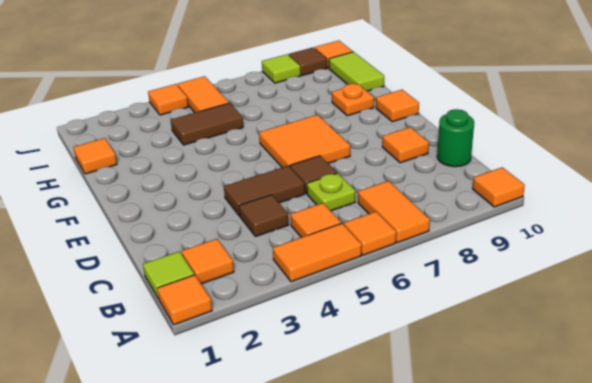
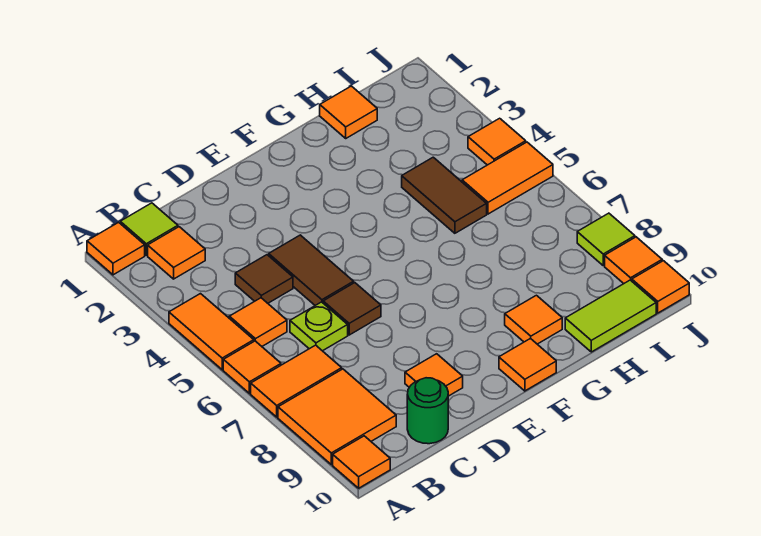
orange tile E6:F7 level 1 -> orange tile A8:B9 level 1
orange plate G9 level 1 -> orange tile G9 level 1
brown tile J9 level 1 -> orange tile J9 level 1

